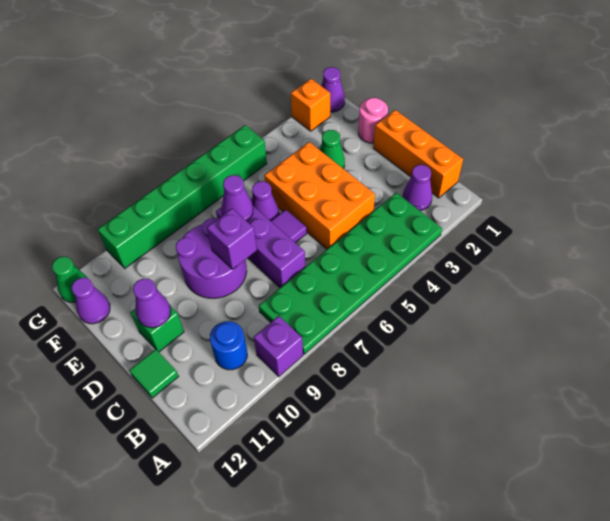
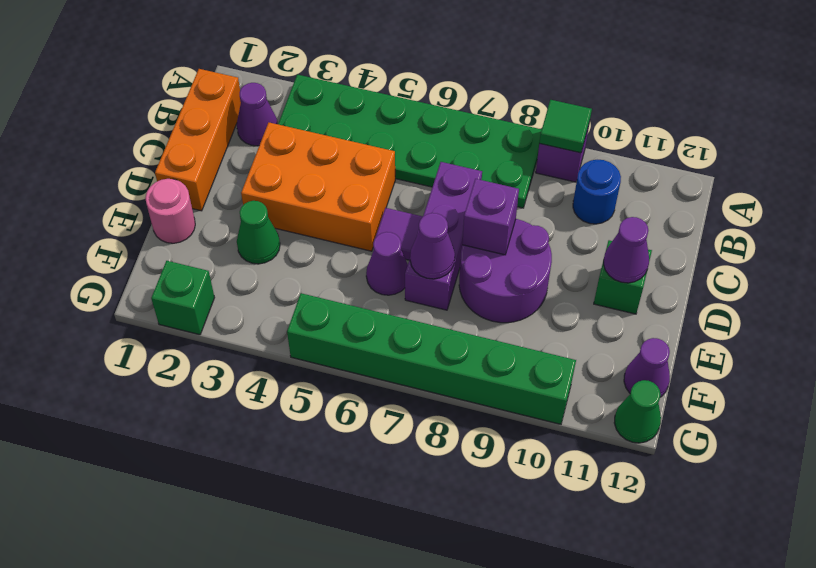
orange brick C4:E5 level 1 -> orange brick C3:D5 level 1
green tile C12 level 1 -> green tile A9 level 2
purple cone G1 level 1 -> none
orange brick G2 level 1 -> green brick G2 level 1

